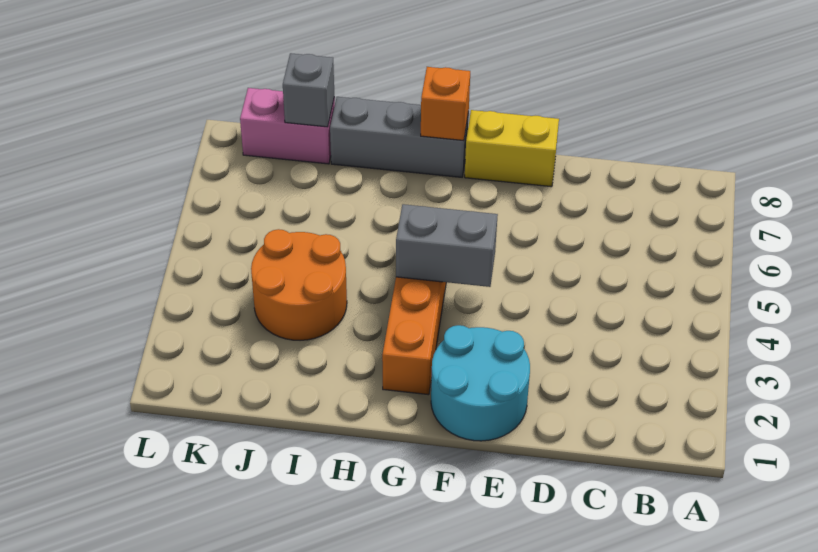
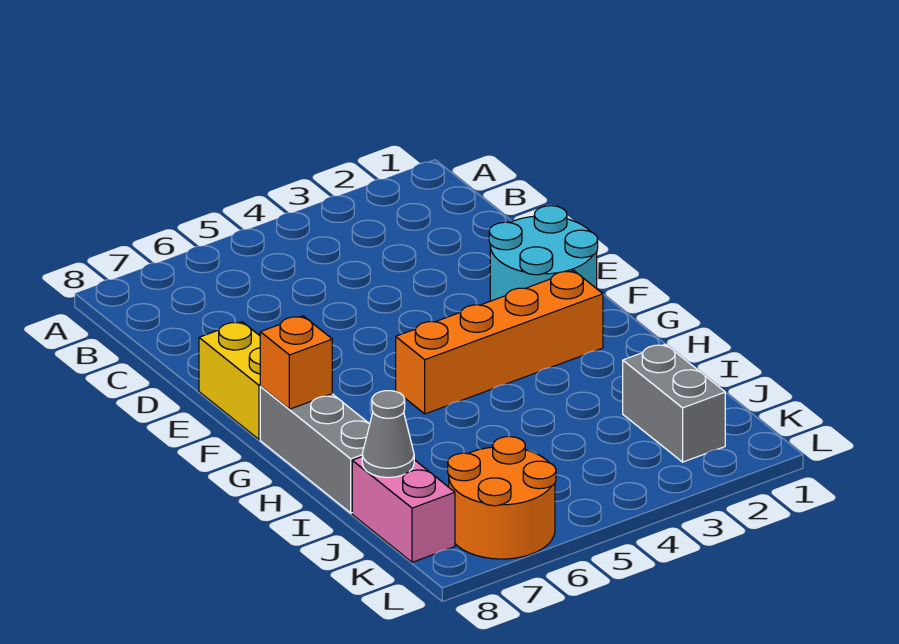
grey brick F4:G4 level 2 -> grey brick J2:K2 level 1
orange round brick I3:J4 level 1 -> orange round brick K6:L7 level 1
grey brick J8 level 2 -> grey cone J8 level 2

